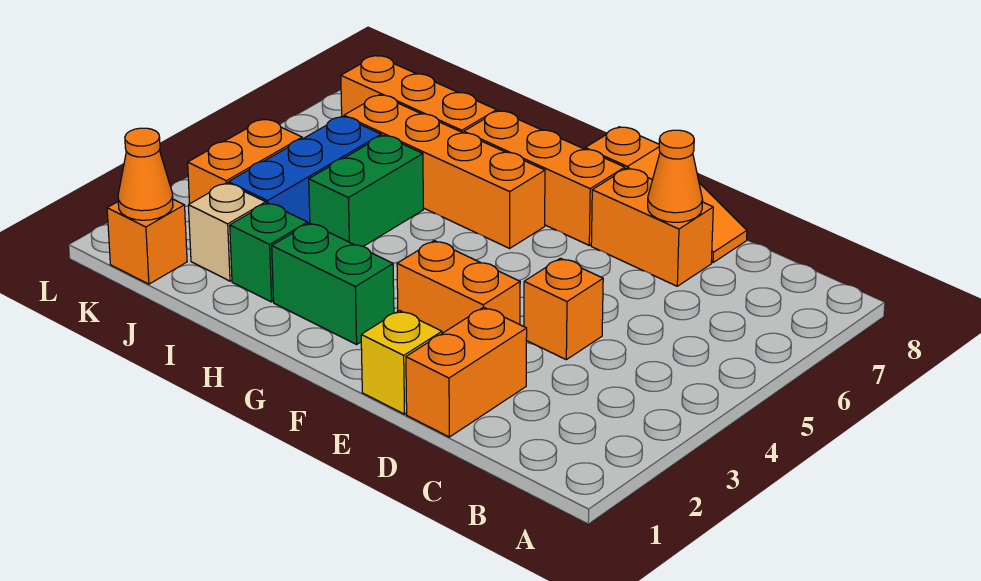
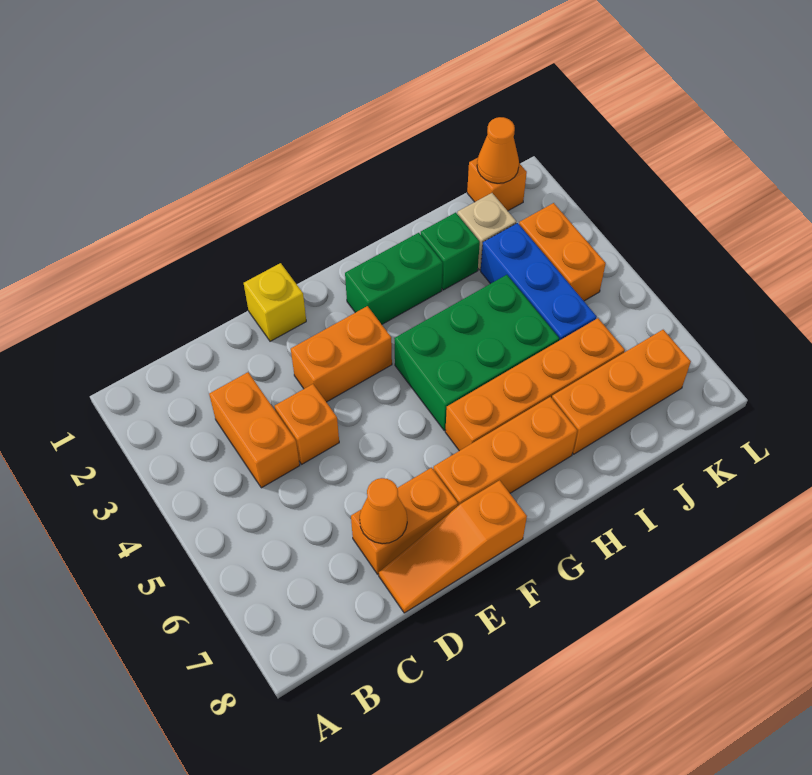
orange brick D1:D2 level 1 -> orange brick C3:C4 level 1
green brick I4:I5 level 1 -> green brick G4:I5 level 1

